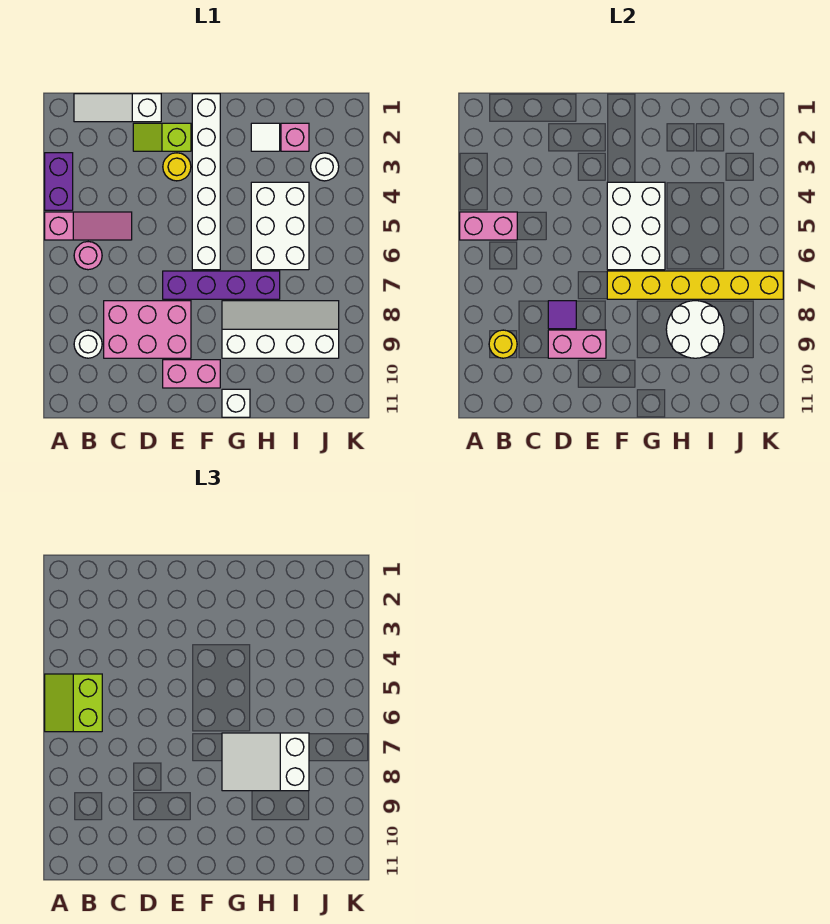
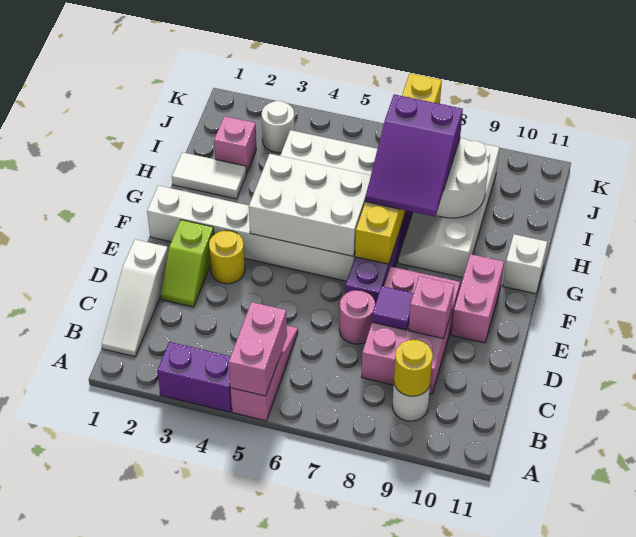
lime slope A5:B6 level 3 top B -> none
pink round brick B6 level 1 -> pink round brick D7 level 1
pink brick D9:E9 level 2 -> pink brick D9 level 2
white slope G7:I8 level 3 top I -> purple slope G7:I8 level 3 top I
white tile H2 level 1 -> white tile H1:H2 level 1

